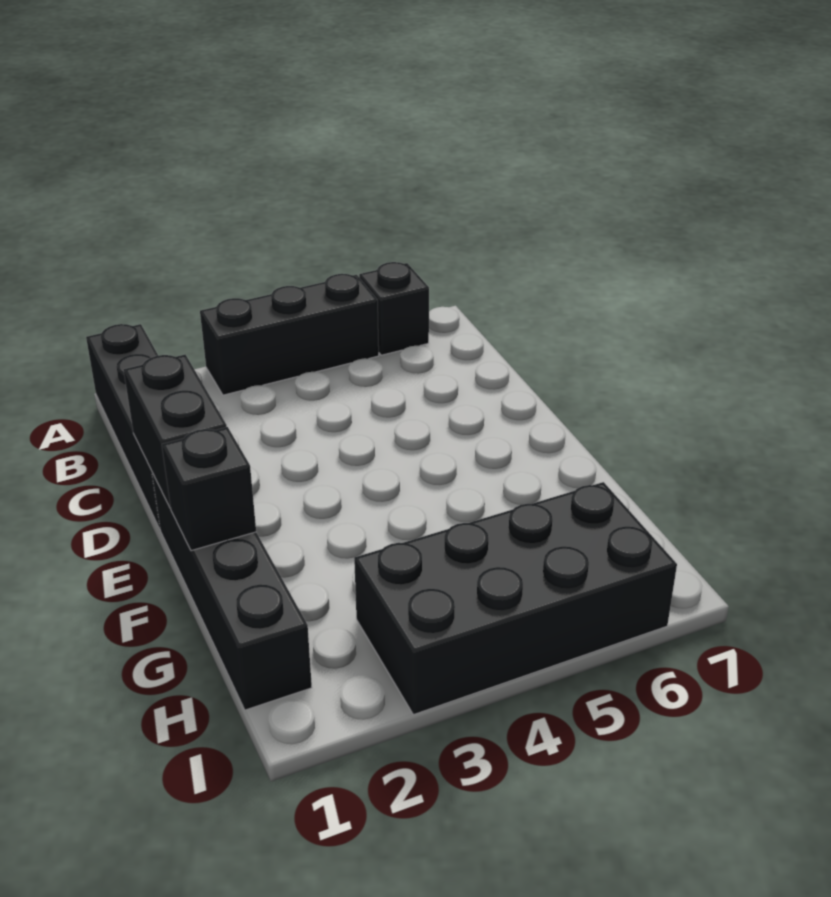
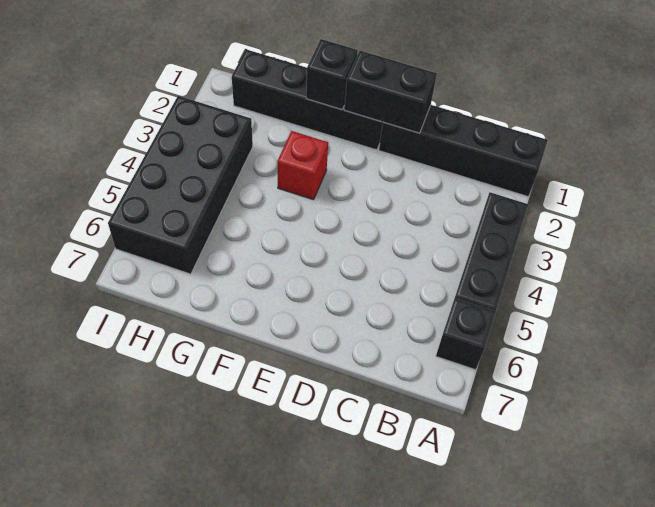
none -> red brick F3 level 1

